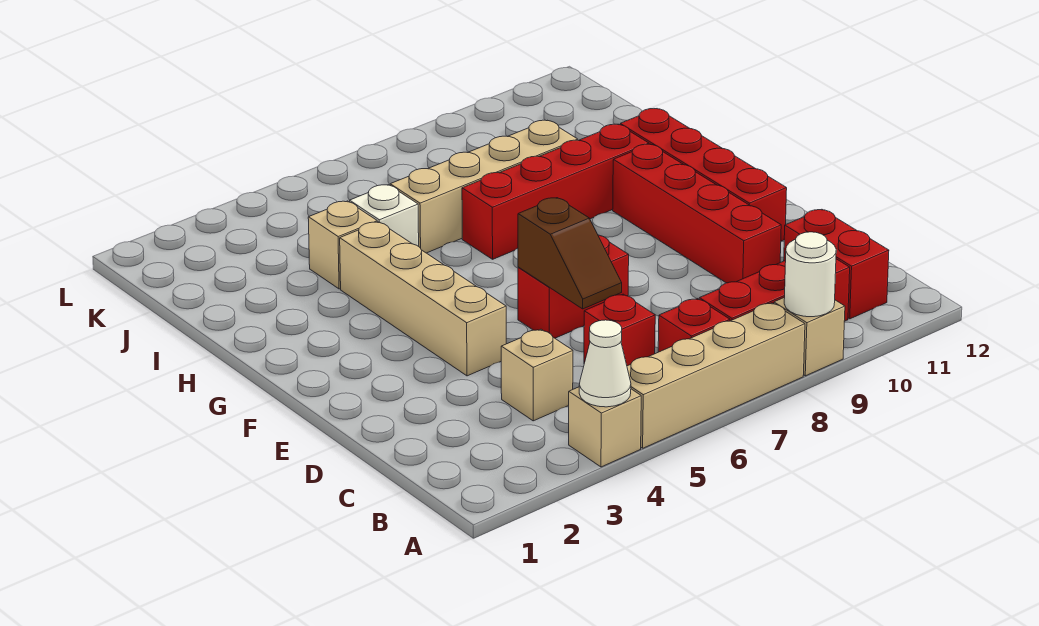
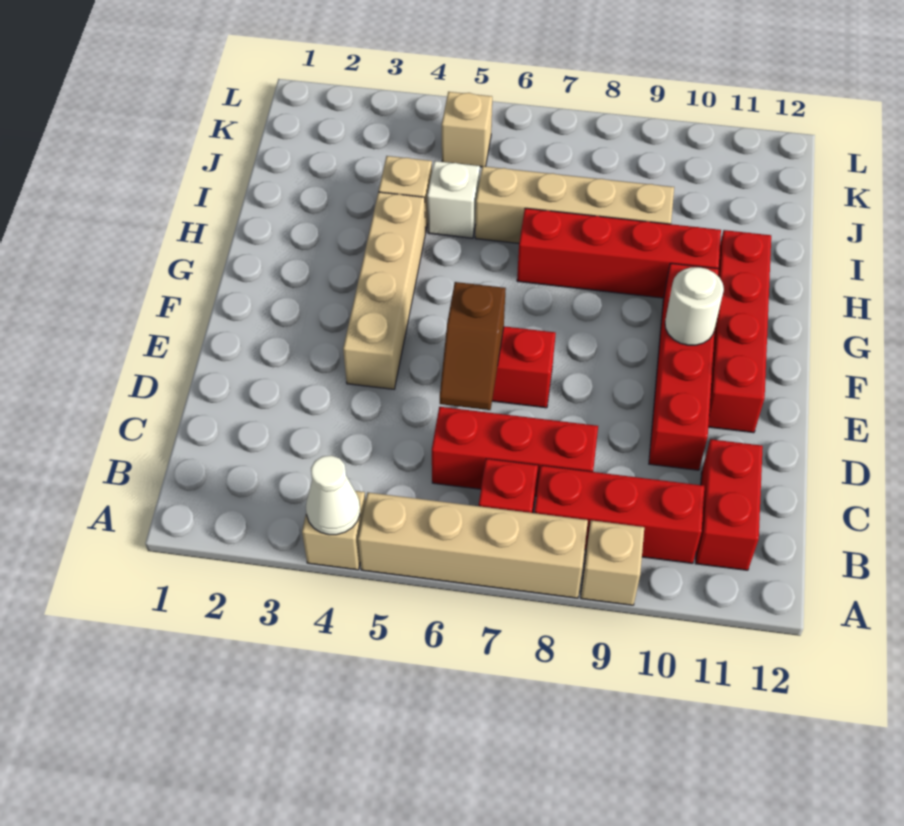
white round brick A9 level 2 -> white round brick F10 level 2
tan brick C4 level 1 -> tan brick K5 level 1
red brick C6 level 1 -> red brick C6:C8 level 1

